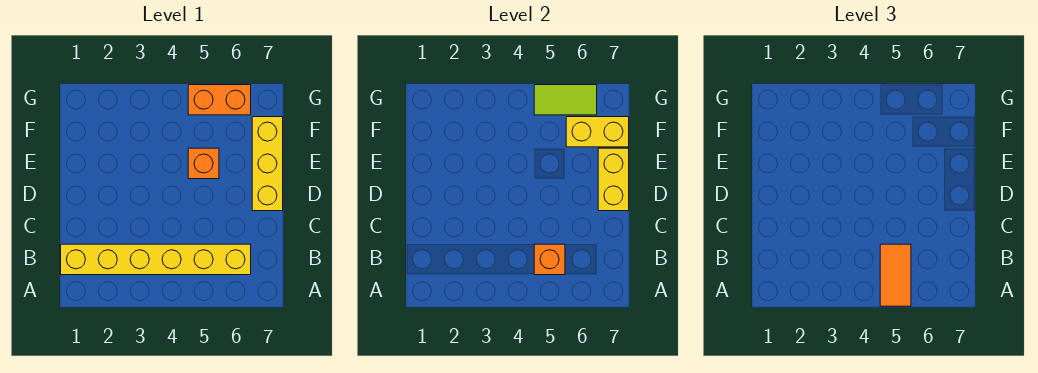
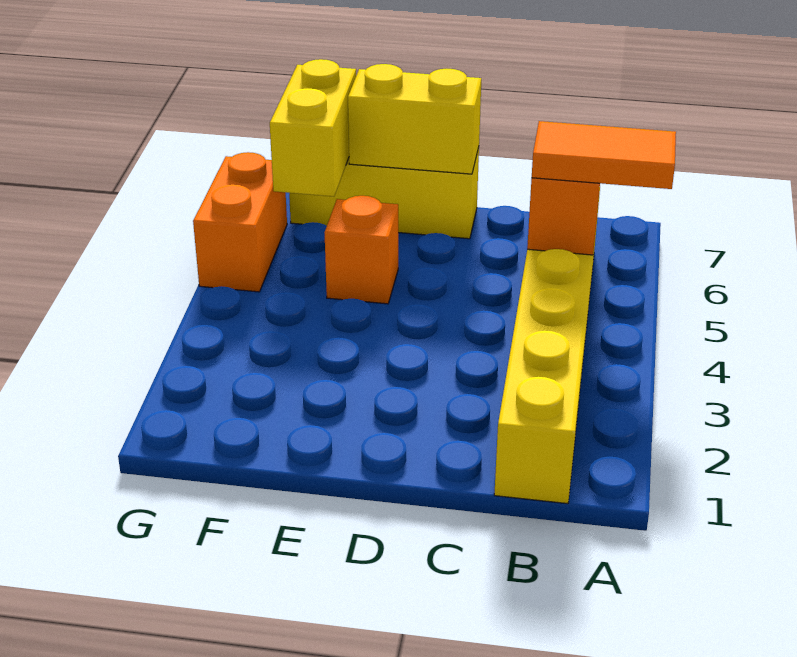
lime tile G5:G6 level 2 -> none

